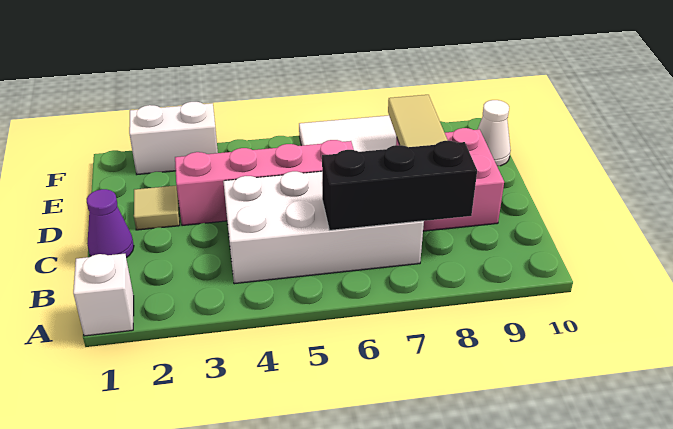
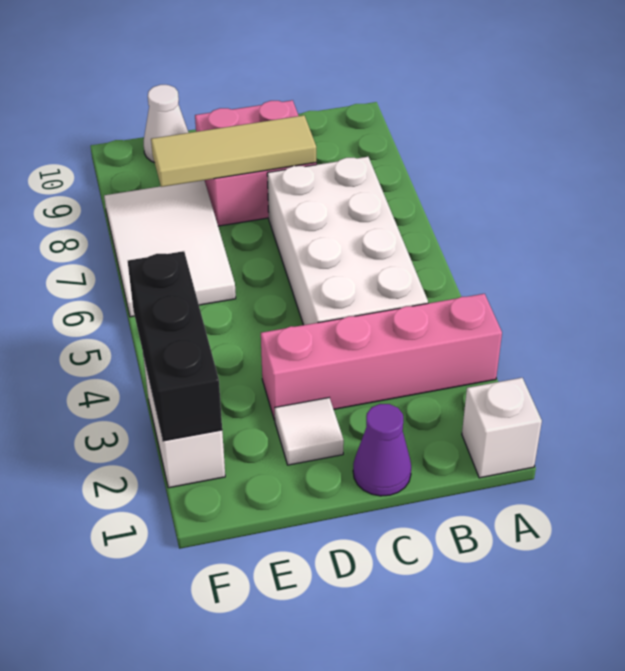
black brick B6:B8 level 2 -> black brick F2:F4 level 2
tan tile D2 level 1 -> white tile D2 level 1
pink brick D3:D6 level 1 -> pink brick A3:D3 level 1

